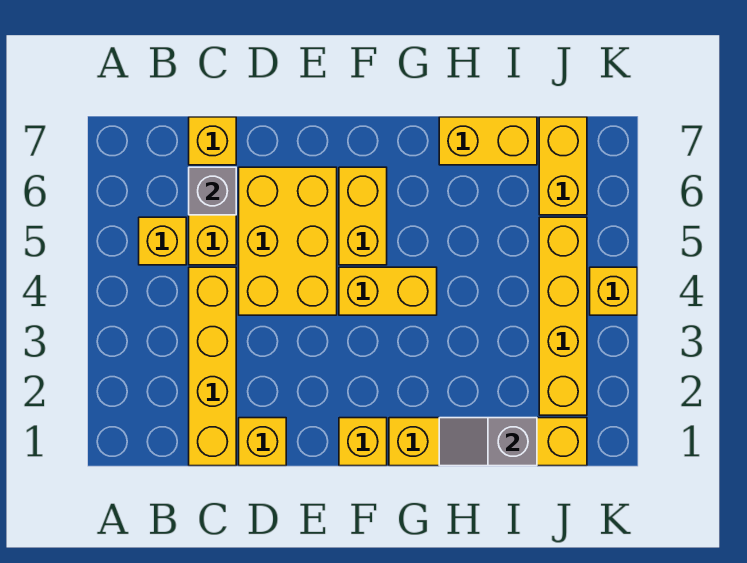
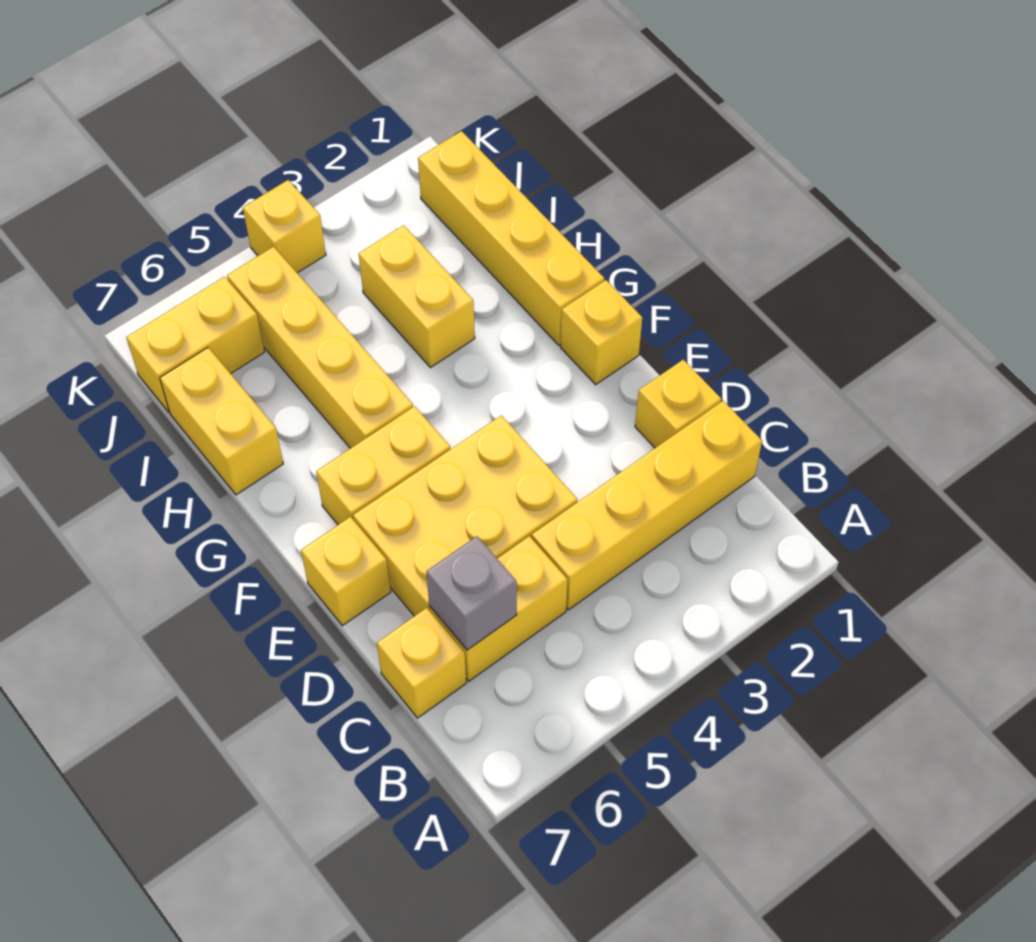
yellow brick B5 level 1 -> yellow brick E7 level 1
yellow brick F4:G4 level 1 -> yellow brick H3:I3 level 1
grey slope H1:I1 level 2 top I -> none
yellow brick J2:J5 level 1 -> yellow brick G5:J5 level 1

